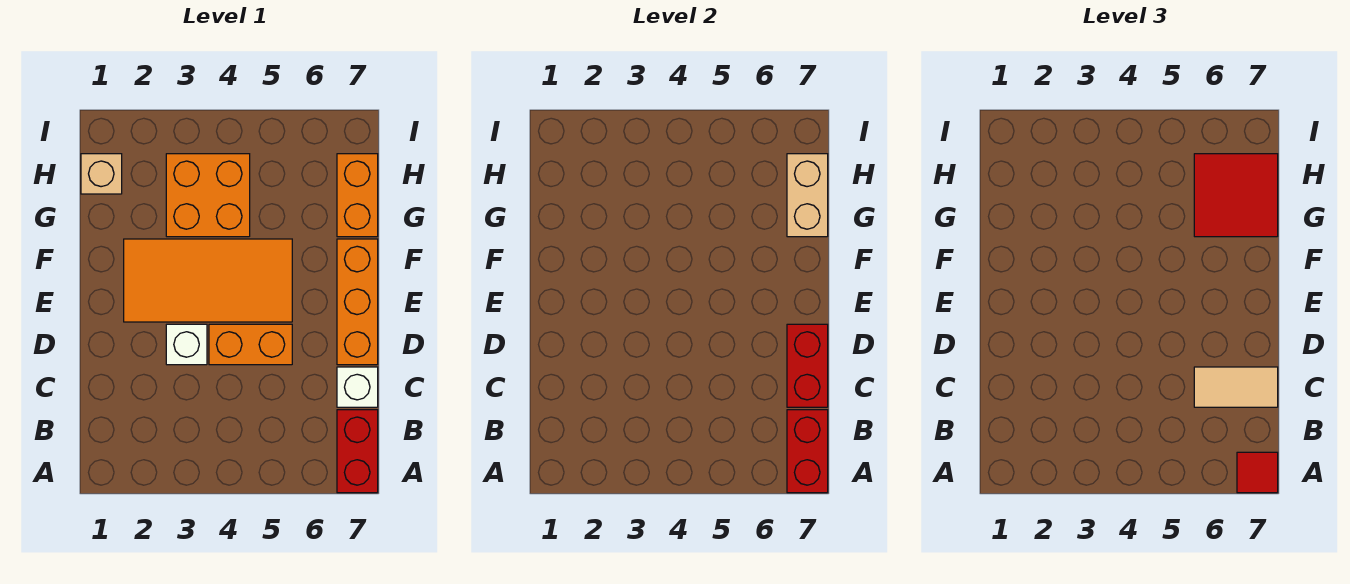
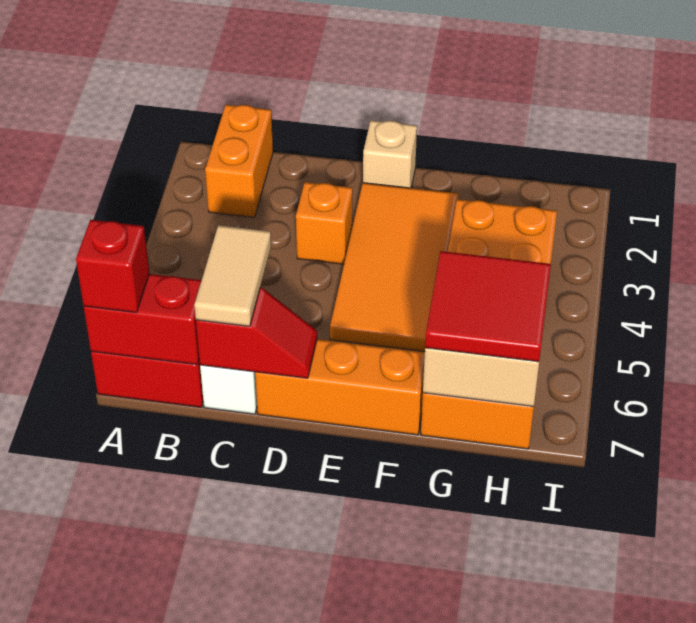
red tile A7 level 3 -> red brick A7 level 3
red brick C7:D7 level 2 -> red slope C7:D7 level 2 top C
white brick D3 level 1 -> orange brick D3 level 1
orange brick D4:D5 level 1 -> orange brick B1:B2 level 1
tan brick H1 level 1 -> tan brick E1 level 1

